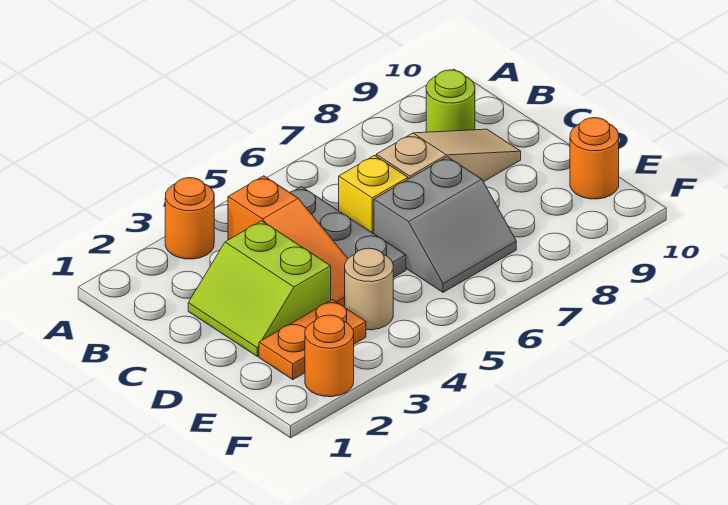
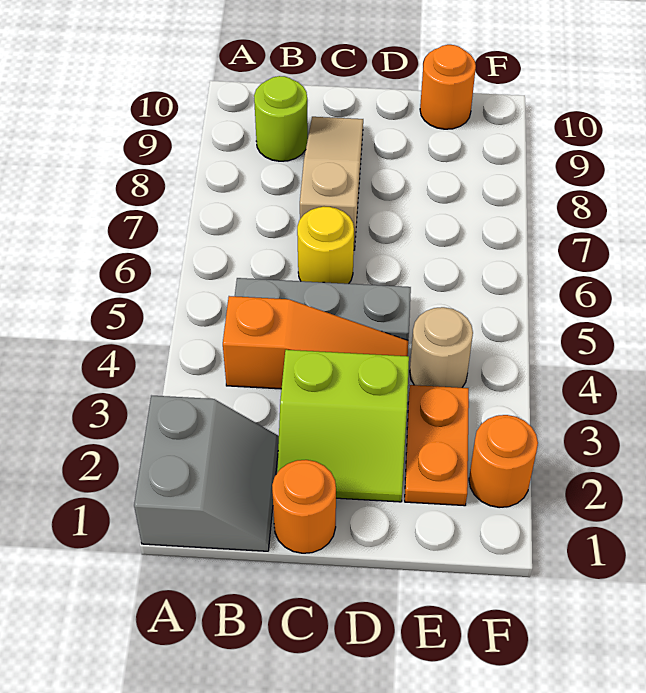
orange round brick A3 level 1 -> orange round brick C1 level 1
yellow brick C6 level 1 -> yellow round brick C6 level 1
grey slope D6:E7 level 1 top D -> grey slope A1:B2 level 1 top A

